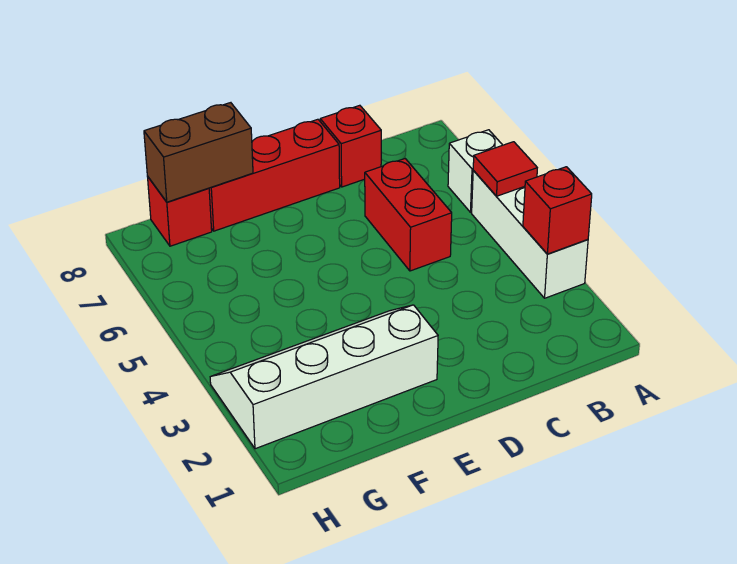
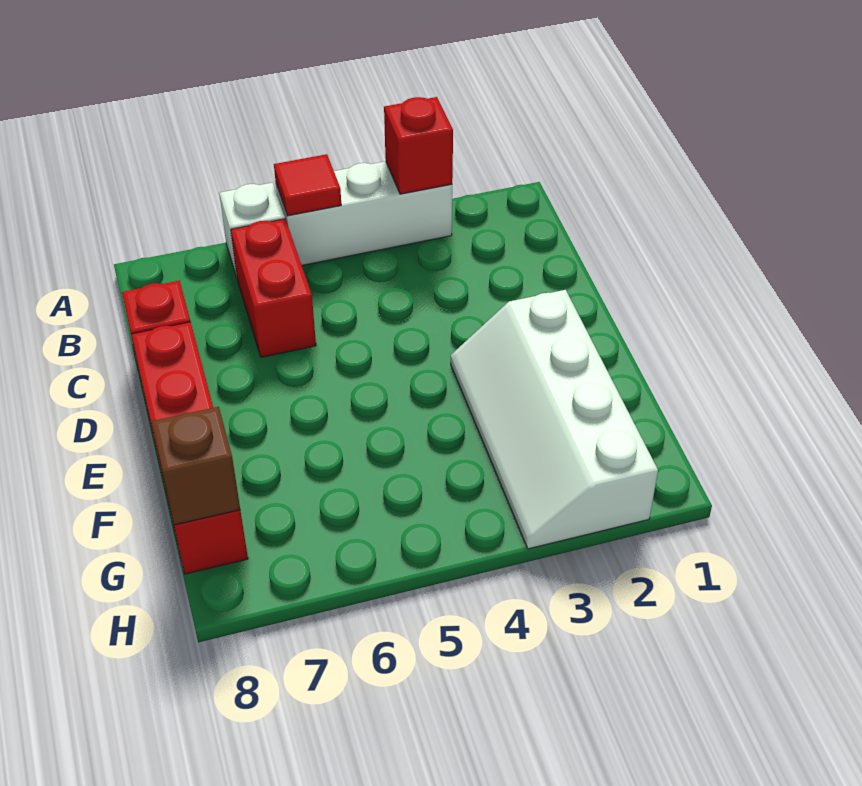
red brick C5:C6 level 1 -> red brick B6:C6 level 1
brown brick F8:G8 level 2 -> brown brick G8 level 2

